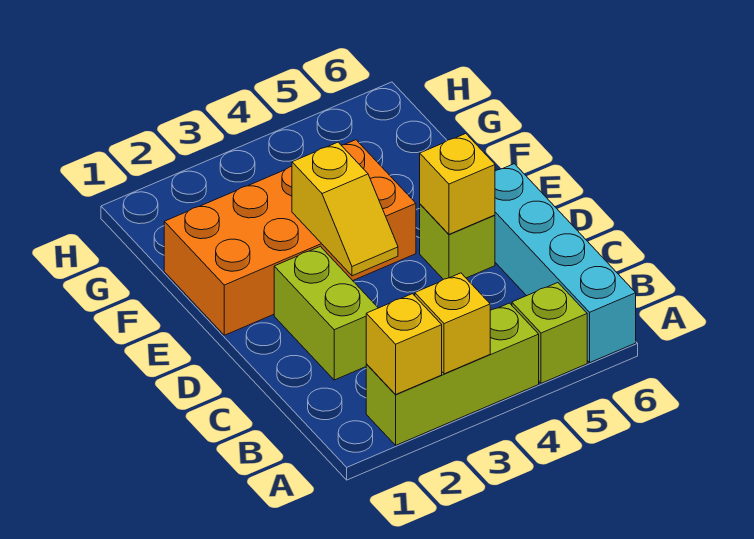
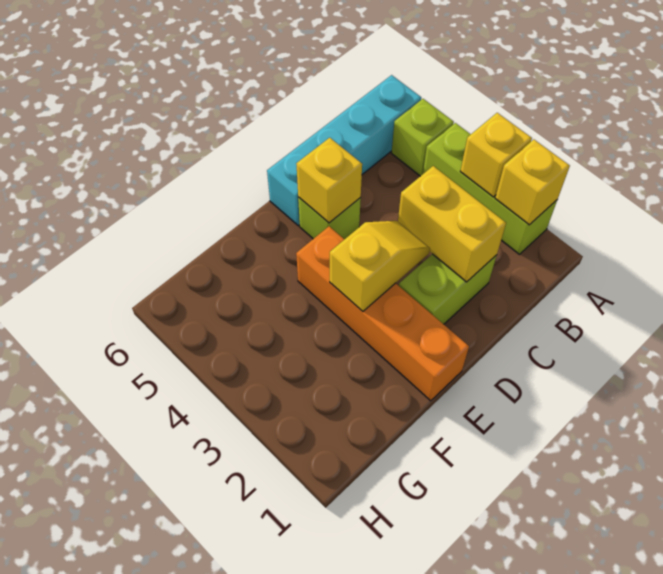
none -> yellow brick C2:C3 level 2
orange brick E1:F4 level 1 -> orange brick E1:E4 level 1

